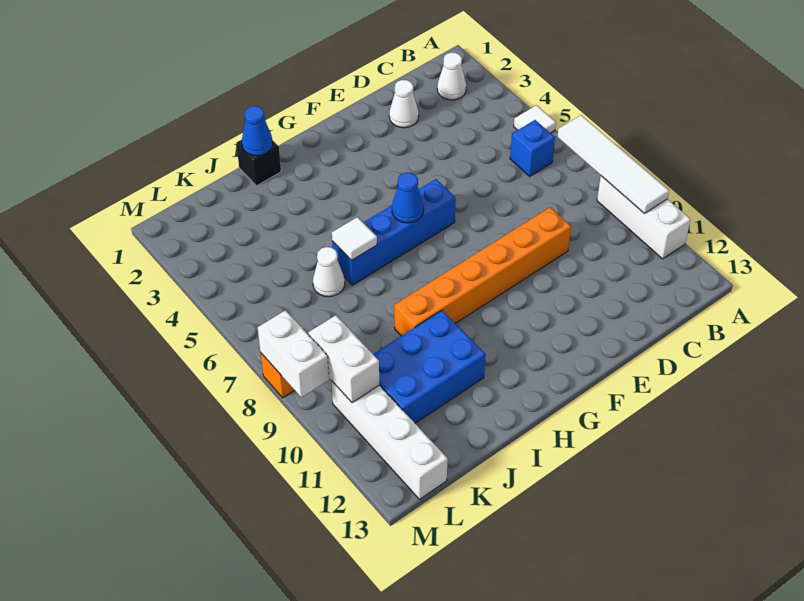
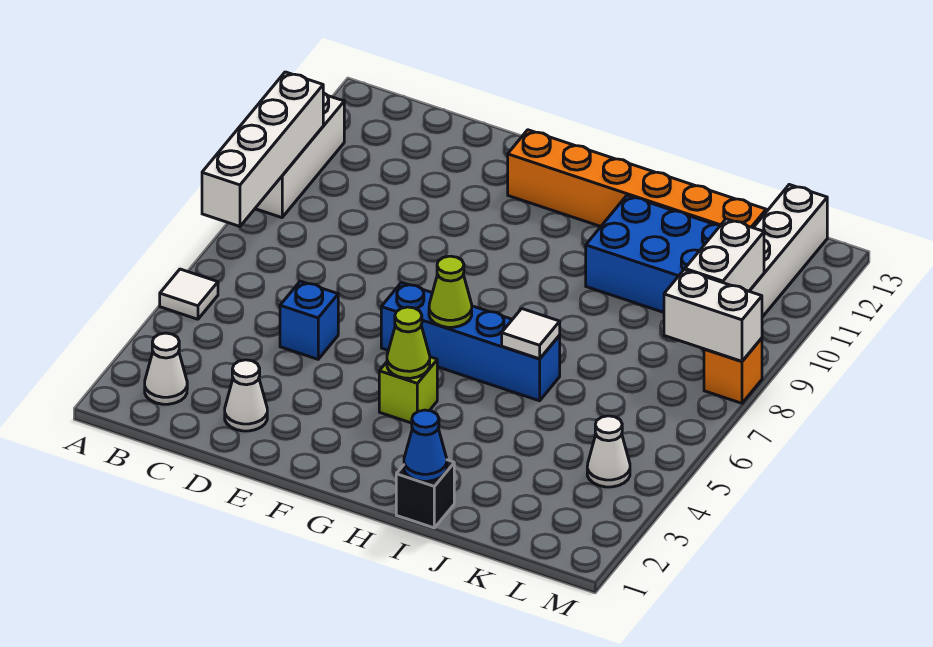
white tile A7:A10 level 2 -> white brick A7:A10 level 2
blue brick B6 level 1 -> blue brick D5 level 1
orange brick D9:I9 level 1 -> orange brick F12:K12 level 1
none -> lime brick G4 level 1
none -> lime cone G4 level 2
blue cone G6 level 2 -> lime cone G6 level 2
white cone J6 level 1 -> white cone L4 level 1
white brick M8:M9 level 2 -> white brick L8:M8 level 2

